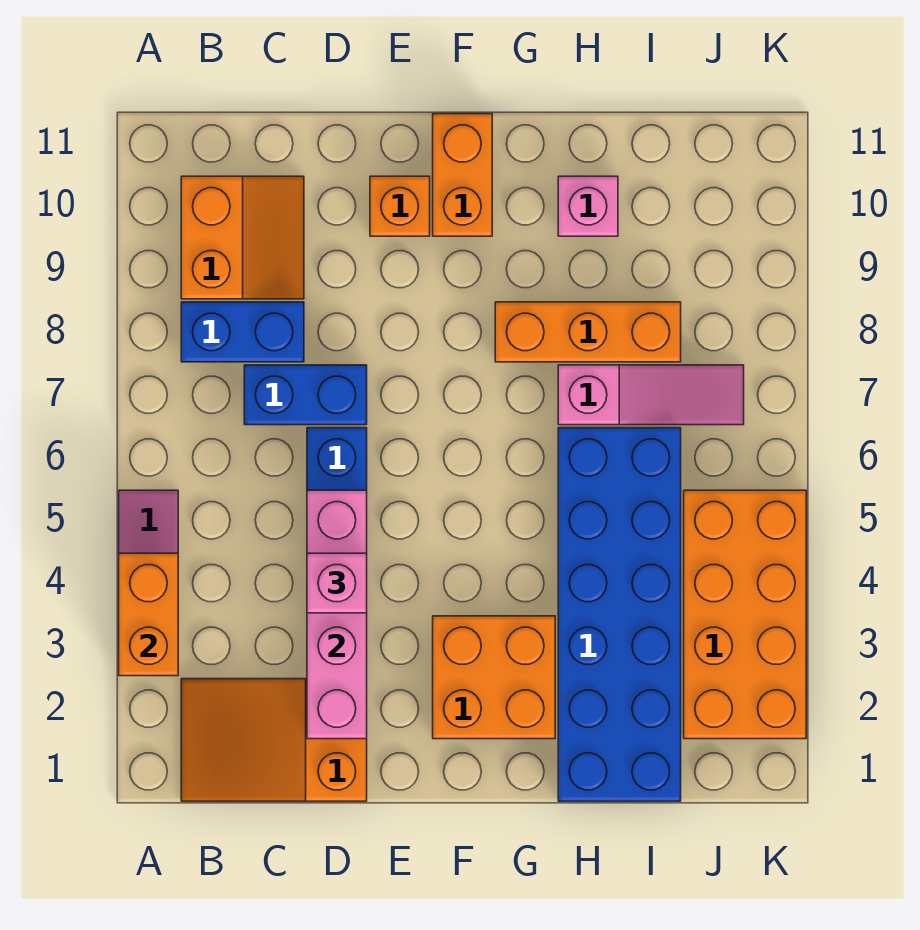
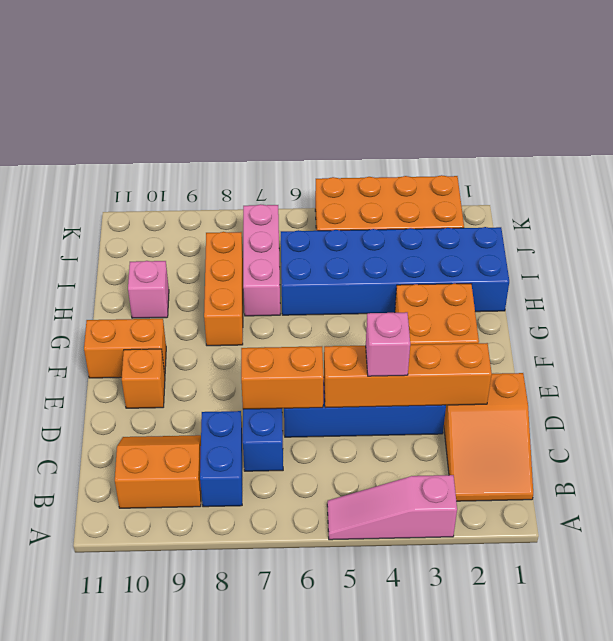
orange brick A3:A4 level 2 -> orange brick D6:D7 level 2
pink brick D2:D5 level 2 -> orange brick D2:D5 level 2
pink slope H7:J7 level 1 top H -> pink brick H7:J7 level 1

